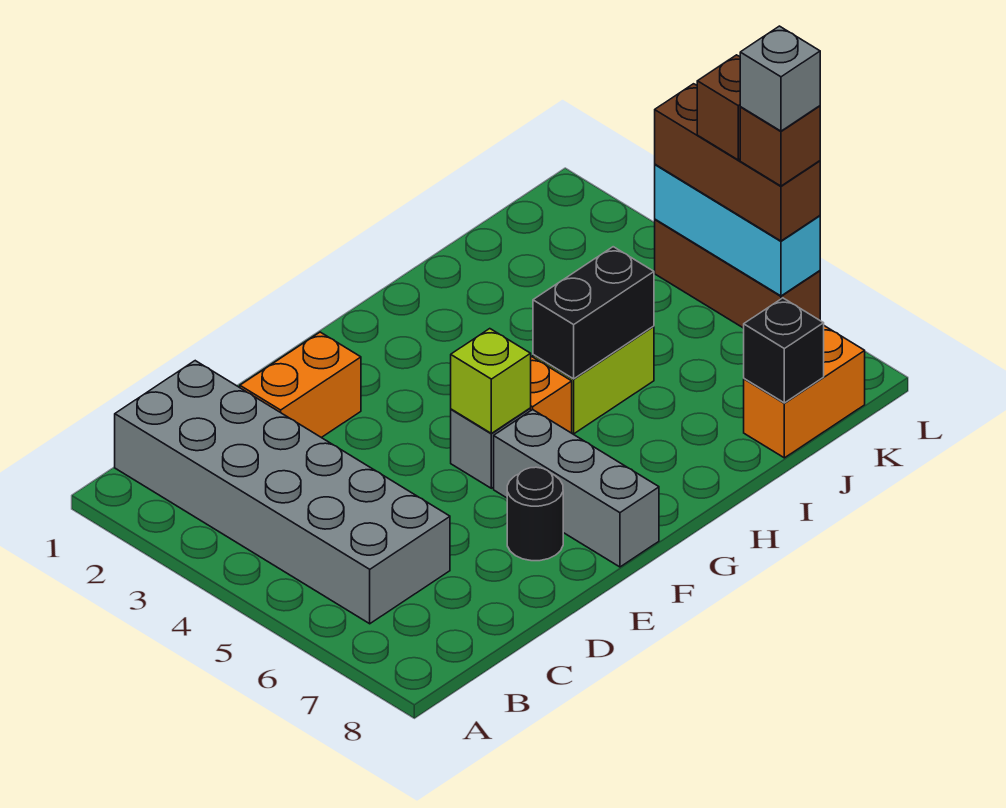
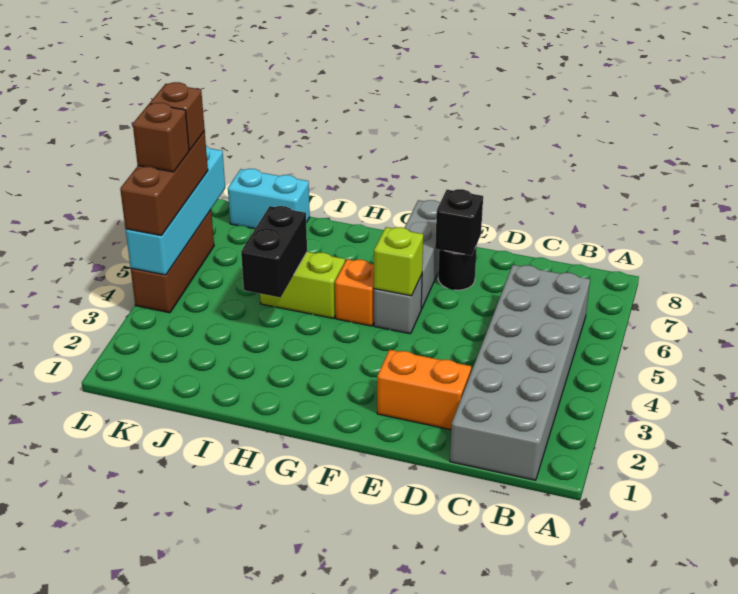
black brick H5:I5 level 2 -> black brick I4:I5 level 2
orange brick J8:K8 level 1 -> cyan brick J8:K8 level 1
black brick J8 level 2 -> black brick E7 level 2
cyan brick L4:L6 level 2 -> cyan brick L4:L7 level 2
grey brick L6 level 5 -> none

